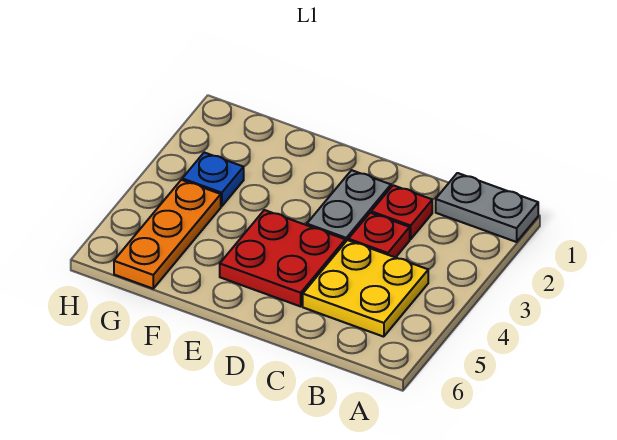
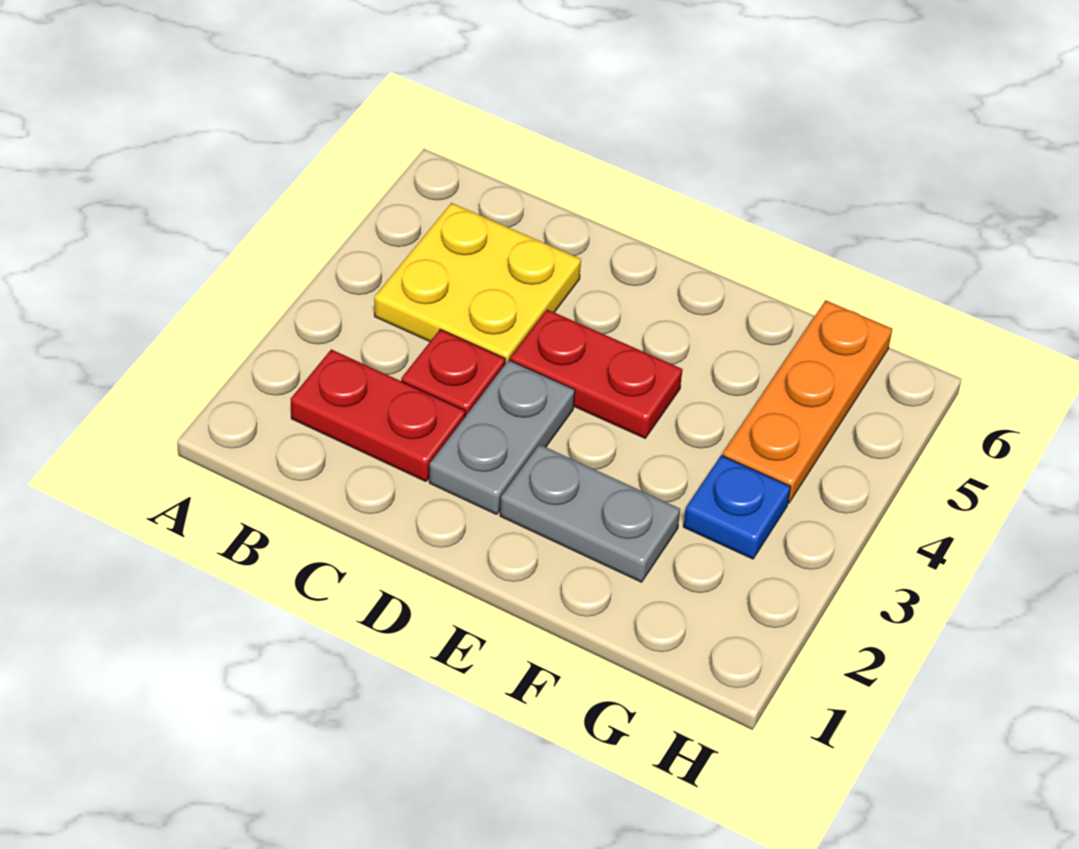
grey plate A1:B1 level 1 -> grey plate E2:F2 level 1
red plate C2 level 1 -> red plate B2:C2 level 1
red plate D4:E5 level 1 -> red plate D4:E4 level 1

